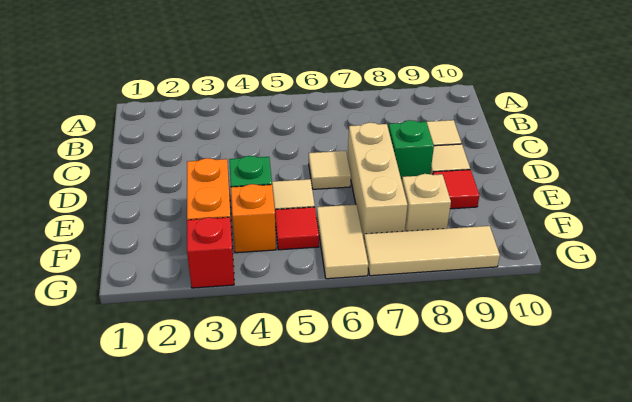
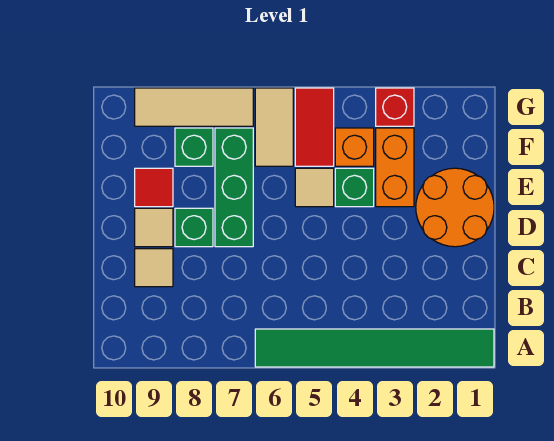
none -> green tile A1:A6 level 1
none -> orange round brick D1:E2 level 1
tan tile D6 level 1 -> none
tan brick D7:F7 level 1 -> green brick D7:F7 level 1
red tile F5 level 1 -> red tile F5:G5 level 1
tan brick F8 level 1 -> green brick F8 level 1

